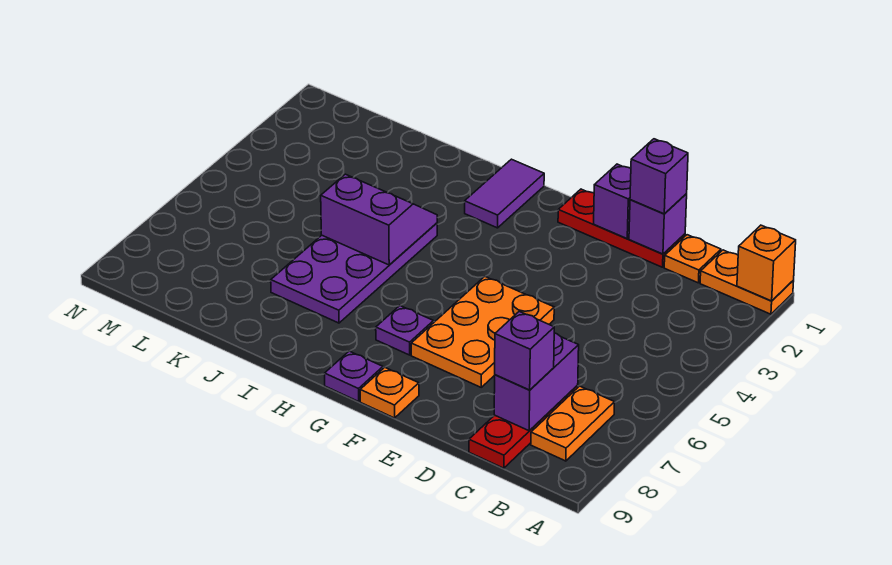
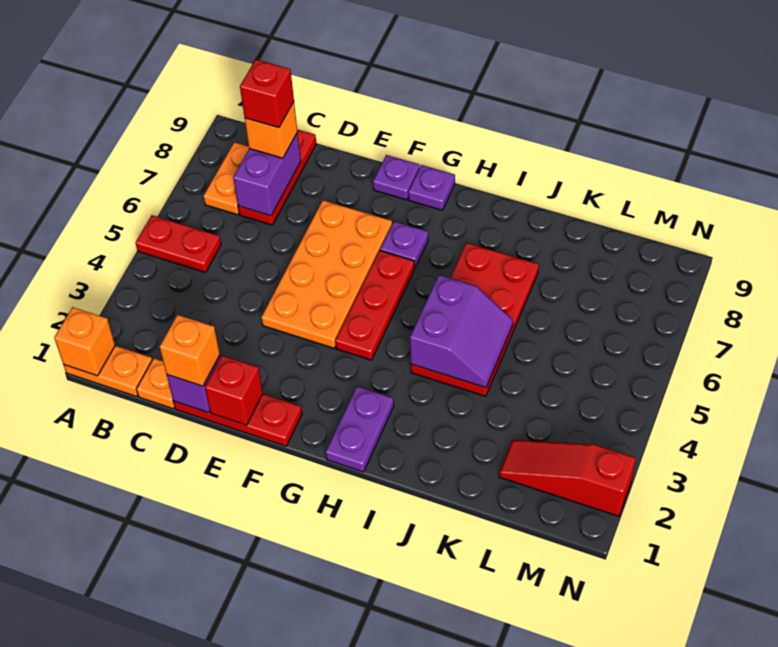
none -> red plate A5:B5 level 1
purple brick C8 level 3 -> orange brick C8 level 3
none -> red brick C8 level 4
purple brick D1 level 3 -> orange brick D1 level 3
purple brick E1 level 2 -> red brick E1 level 2
orange plate E5:F7 level 1 -> orange plate E4:F7 level 1
orange plate F9 level 1 -> purple plate F9 level 1
none -> red plate G4:G6 level 1
purple tile H1:H2 level 1 -> purple plate H1:H2 level 1
purple plate I4:J7 level 1 -> red plate I4:J7 level 1
purple slope I4:J5 level 2 top 5 -> purple slope I4:J5 level 2 top I
none -> red slope L2:N2 level 1 top N

